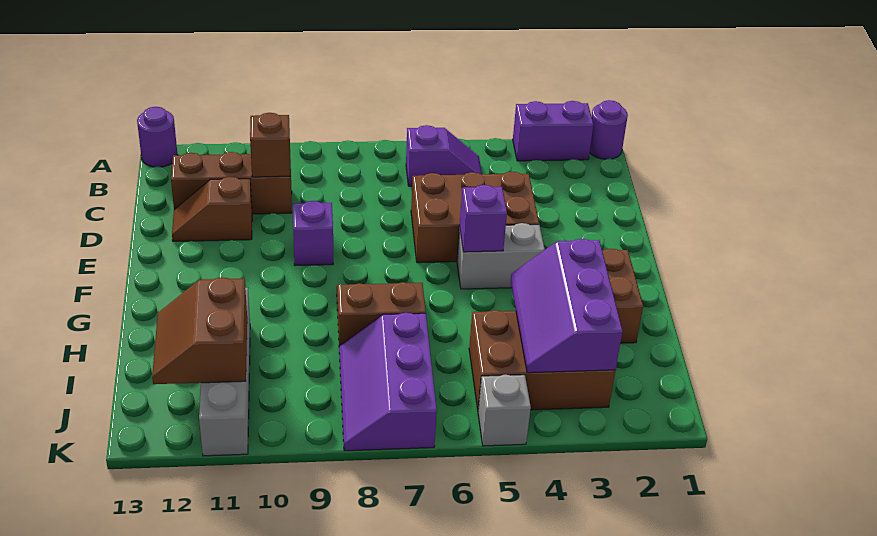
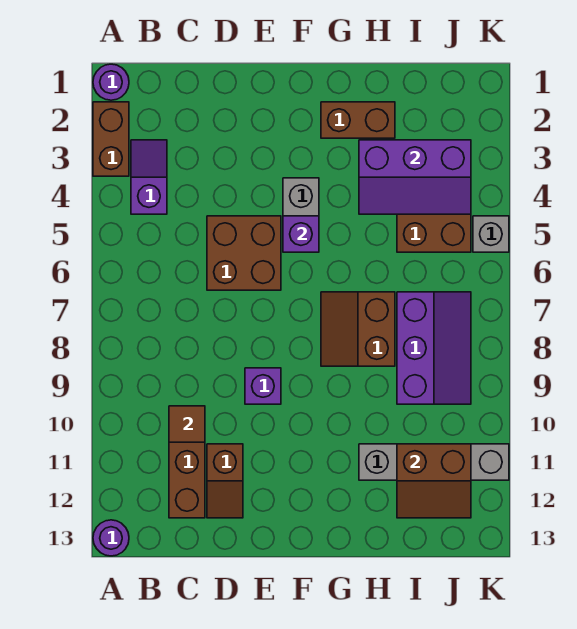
purple brick A2:A3 level 1 -> brown brick A2:A3 level 1
purple slope B5:B6 level 1 top 6 -> purple slope B3:B4 level 1 top 4
brown brick C10 level 2 -> brown tile C10 level 2
brown brick D4:E6 level 1 -> brown brick D5:E6 level 1
purple slope I7:K8 level 1 top 7 -> purple slope I7:J9 level 1 top I

